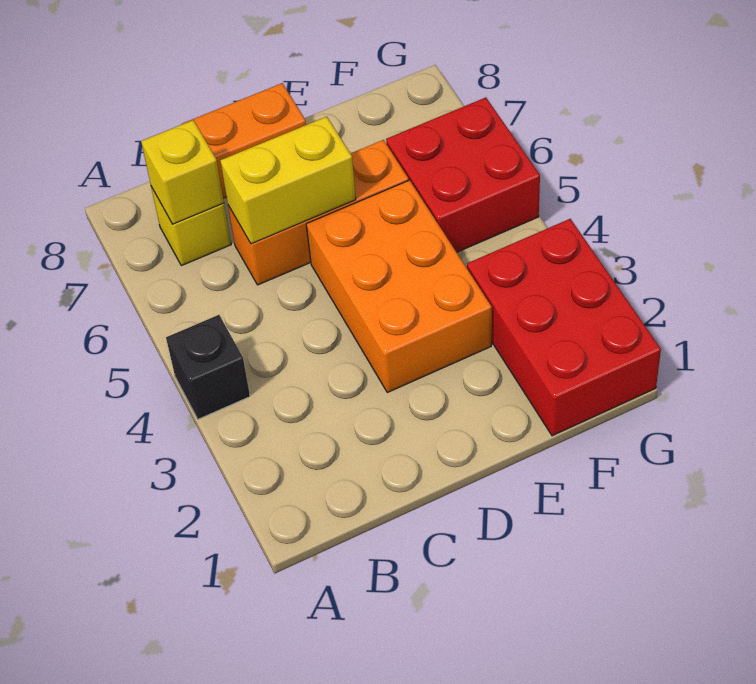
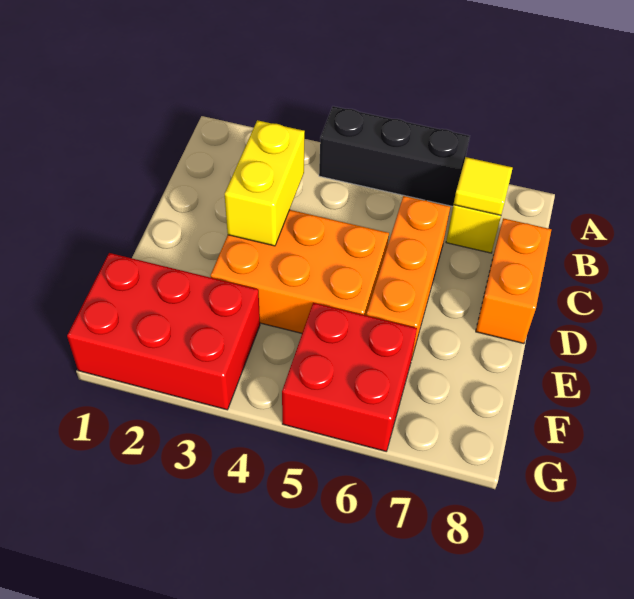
black brick A4 level 1 -> black brick A4:A6 level 1
yellow brick B7 level 2 -> yellow tile B7 level 2
yellow brick C6:D6 level 2 -> yellow brick C3:D3 level 2

